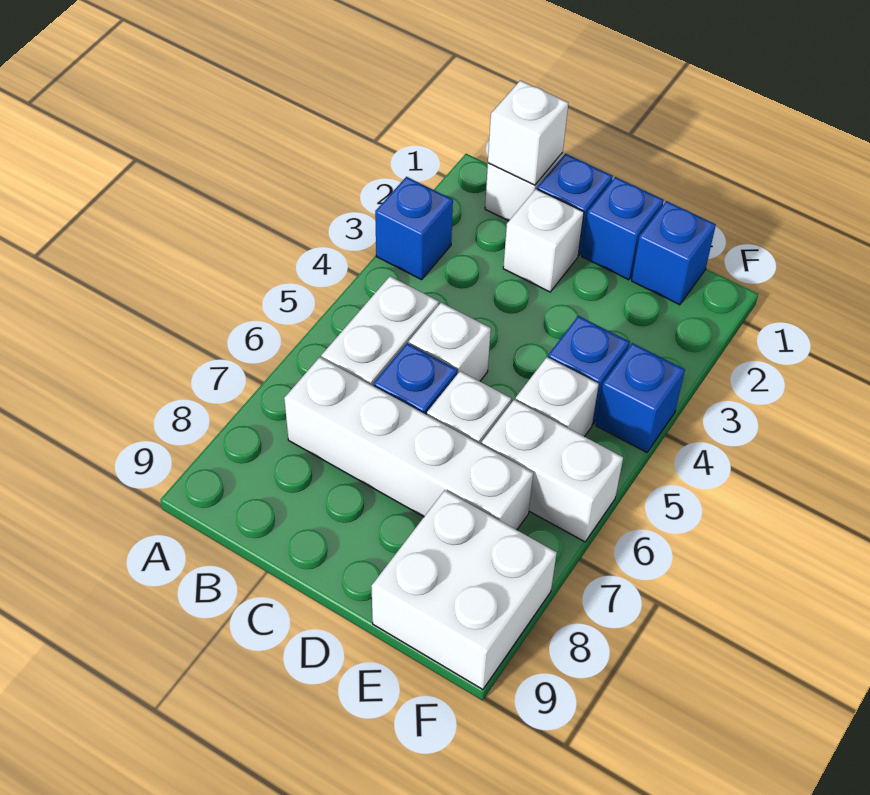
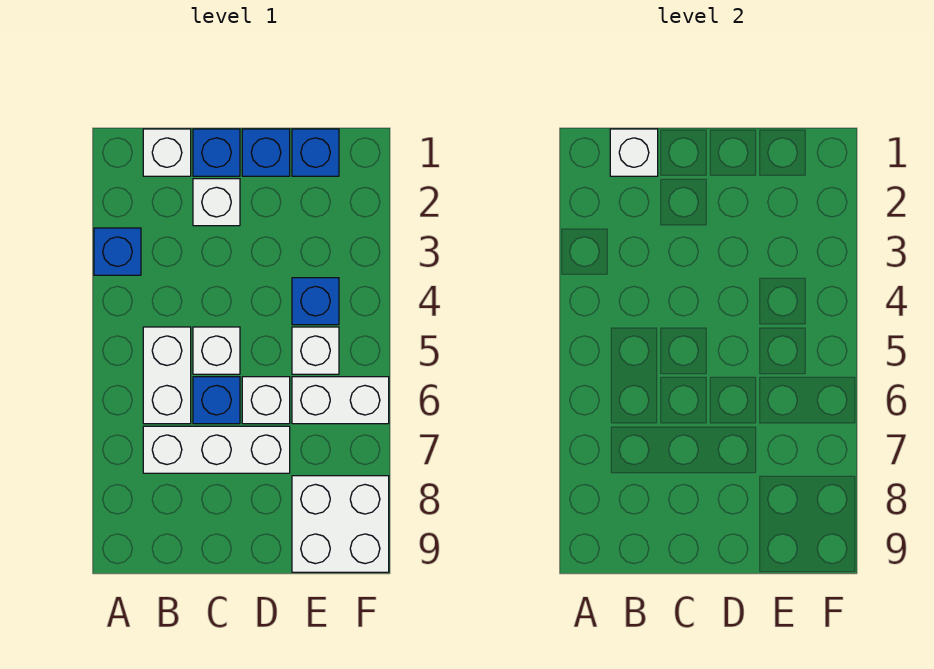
white brick B7:E7 level 1 -> white brick B7:D7 level 1
blue brick F4 level 1 -> none

